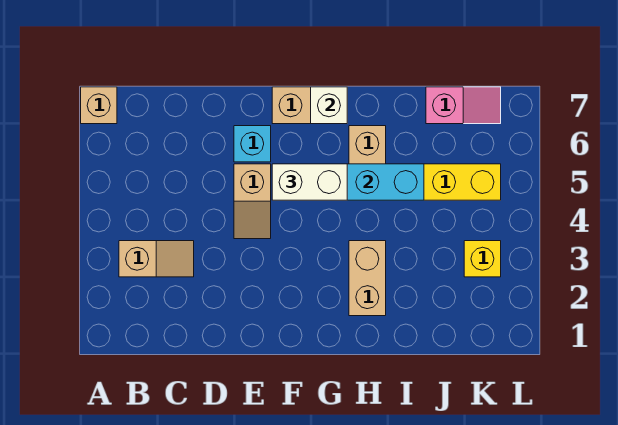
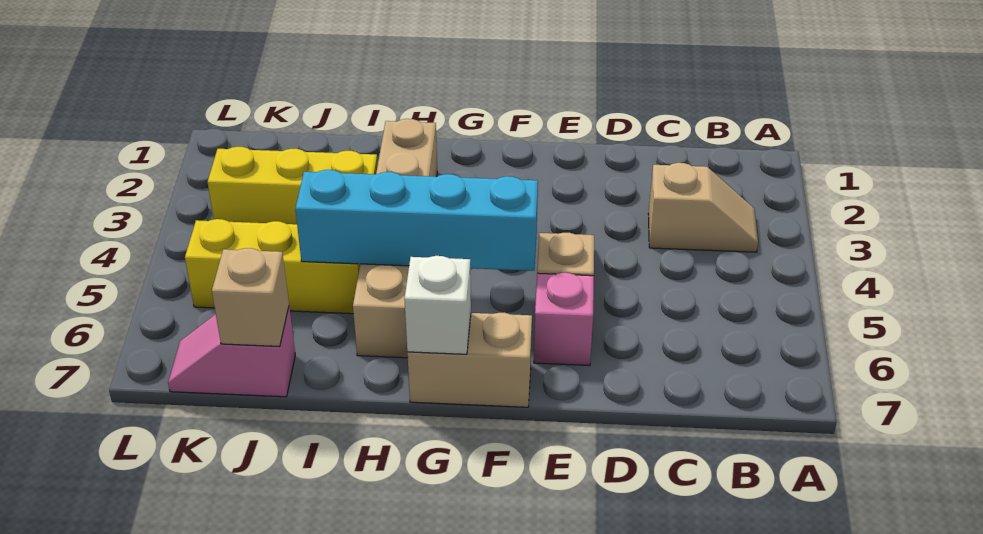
tan brick A7 level 1 -> tan brick J7 level 2
tan slope B3:C3 level 1 top B -> tan slope B3:C3 level 1 top C
cyan brick E6 level 1 -> pink brick E6 level 1
white brick F5:G5 level 3 -> none
yellow brick K3 level 1 -> yellow brick I3:K3 level 1

